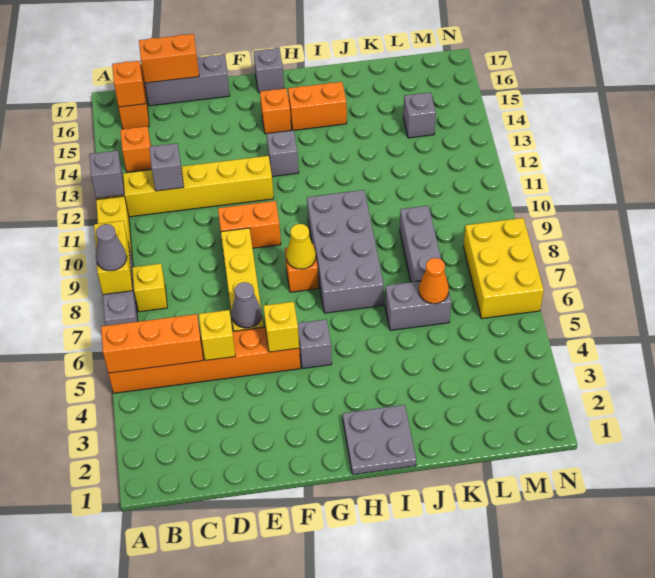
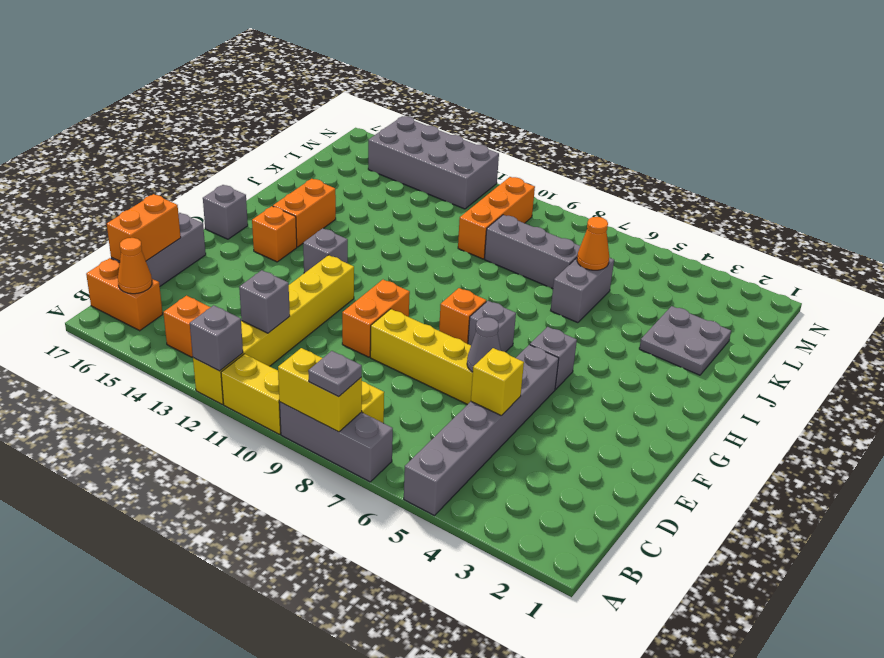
orange brick A5:F5 level 1 -> grey brick A5:F5 level 1
orange brick A5:C5 level 2 -> orange brick K10:M10 level 1
grey cone A8 level 3 -> grey plate A8 level 3
orange brick B16 level 2 -> orange cone B16 level 2
yellow brick F5 level 2 -> none
yellow cone G8 level 2 -> none
grey plate H1:I2 level 1 -> grey plate J2:K3 level 1
grey brick H7:I10 level 1 -> grey brick M12:N15 level 1
grey brick L14 level 1 -> grey brick G7 level 1
yellow brick M6:N8 level 1 -> none

